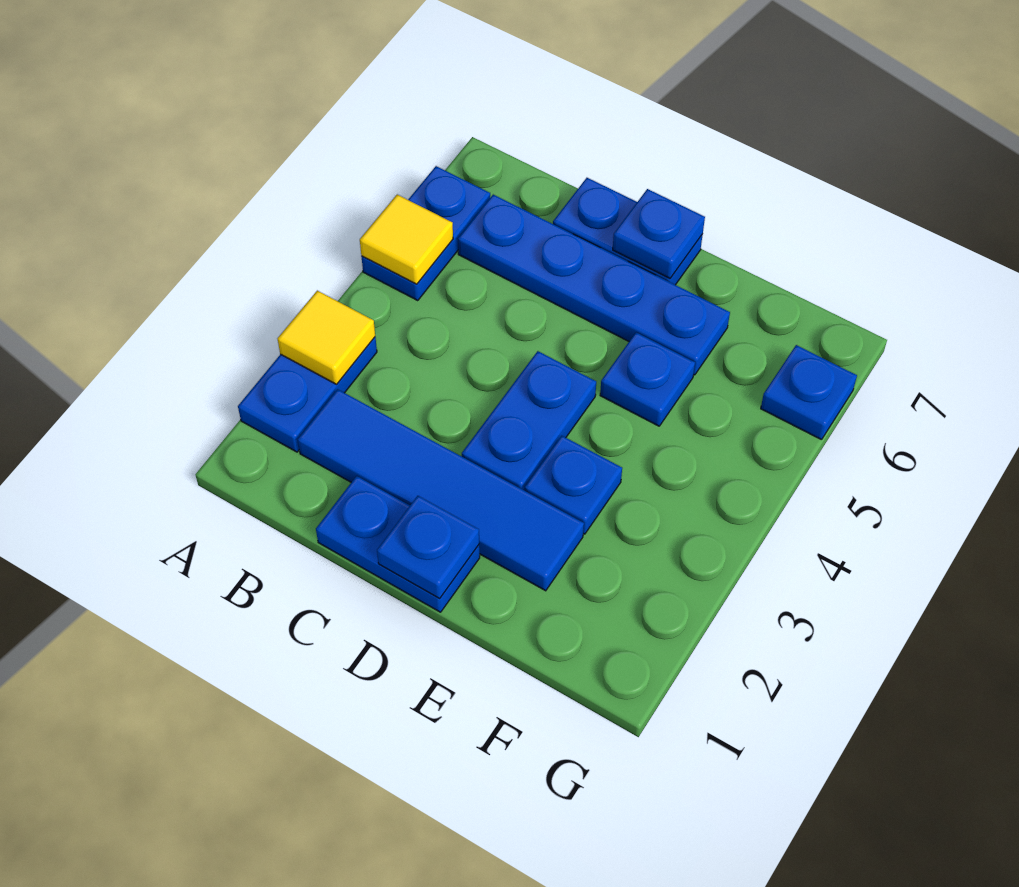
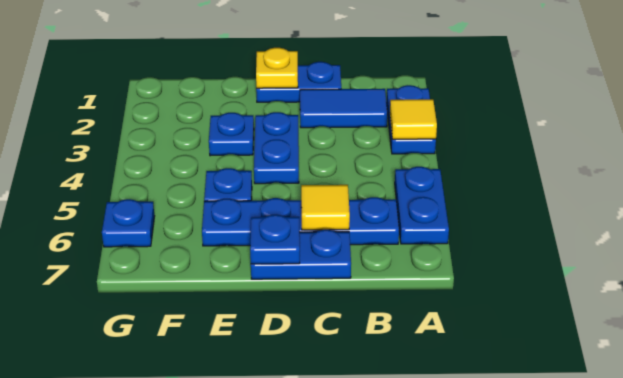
yellow tile A5 level 2 -> yellow tile C6 level 2
blue tile B2:E2 level 1 -> blue tile B2:C2 level 1
blue plate D1 level 2 -> yellow plate D1 level 2

